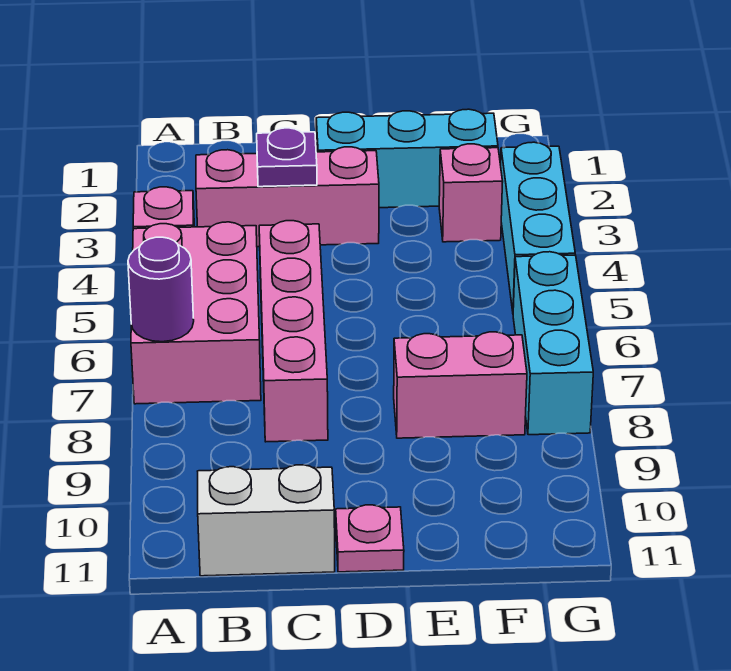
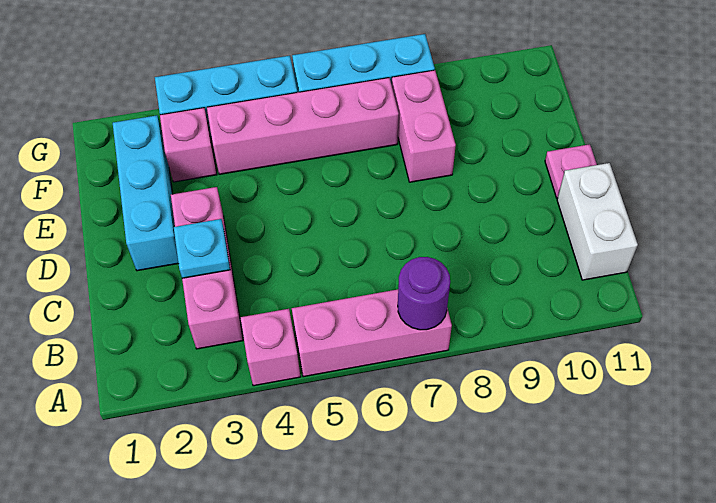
pink brick A5:B7 level 1 -> pink brick A5:A7 level 1
purple plate C3 level 2 -> cyan plate C3 level 2
pink brick C5:C8 level 1 -> pink brick F4:F7 level 1

